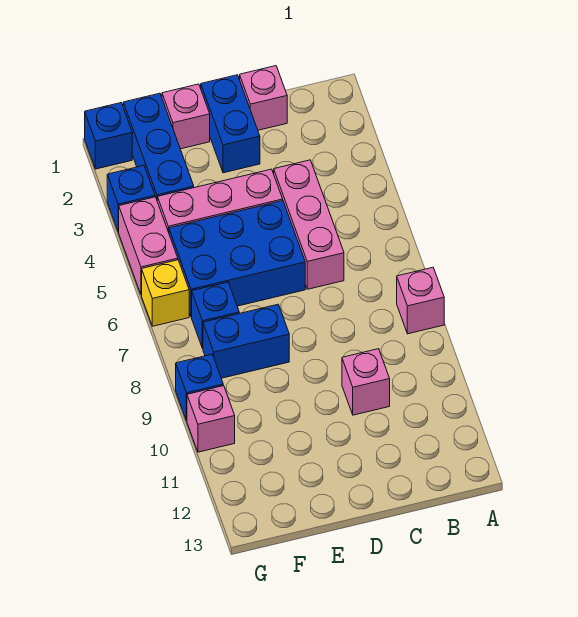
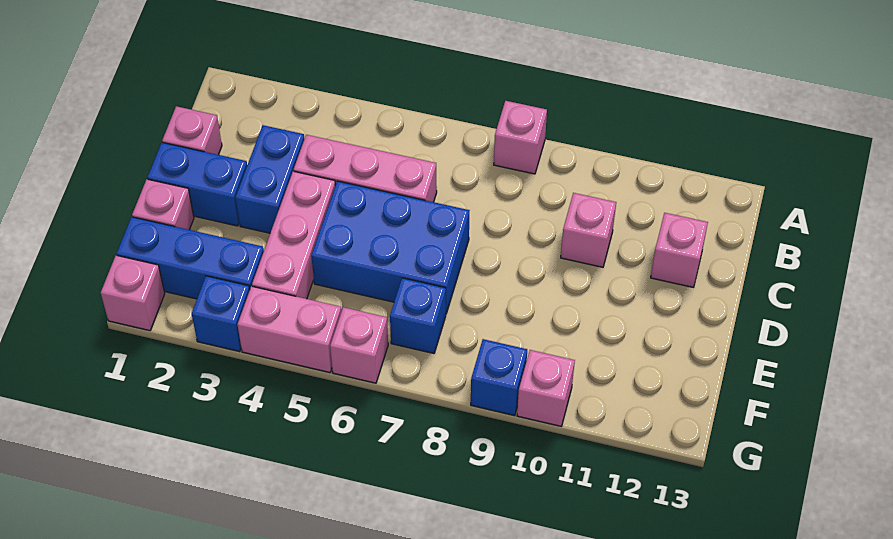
none -> pink brick C12 level 1
blue brick D5:F6 level 1 -> blue brick D5:E7 level 1
blue brick E8:F8 level 1 -> blue brick C3:D3 level 1
blue brick G1 level 1 -> pink brick G1 level 1
yellow brick G6 level 1 -> pink brick G6 level 1

